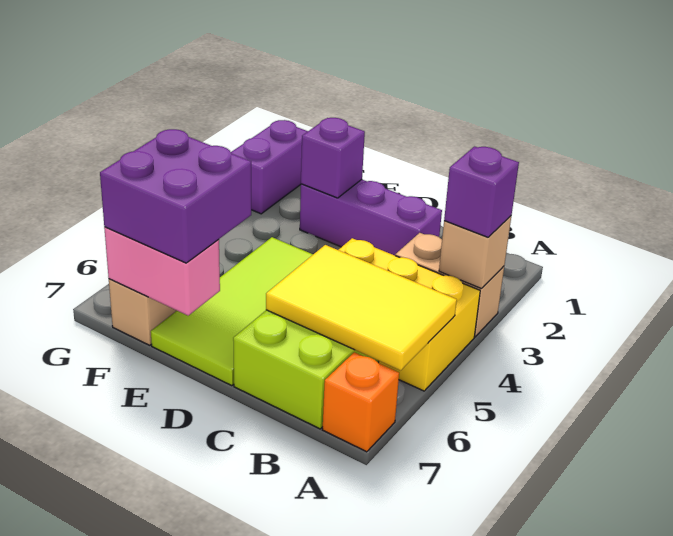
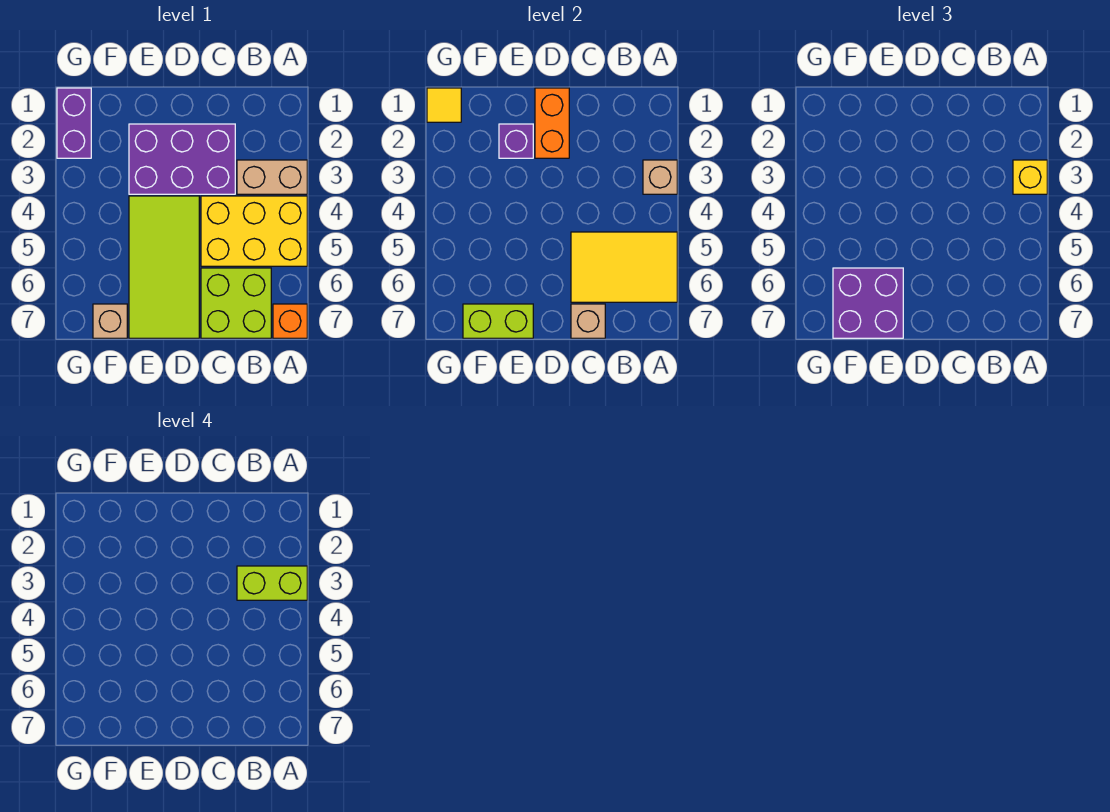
purple brick A3 level 3 -> yellow brick A3 level 3
none -> lime brick A3:B3 level 4
purple brick C2:E2 level 1 -> purple brick C2:E3 level 1
none -> tan brick C7 level 2
none -> orange brick D1:D2 level 2
pink brick E7:F7 level 2 -> lime brick E7:F7 level 2
none -> yellow tile G1 level 2

